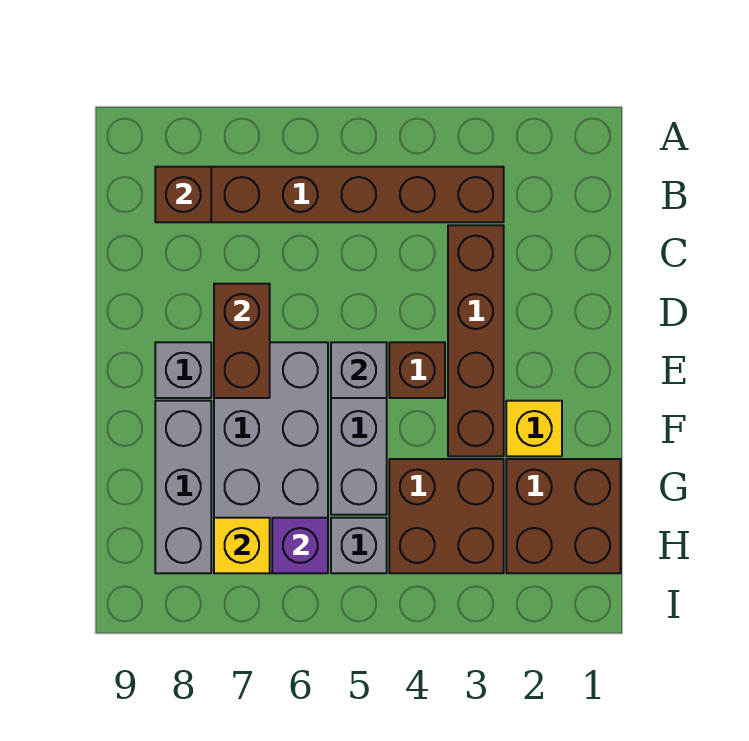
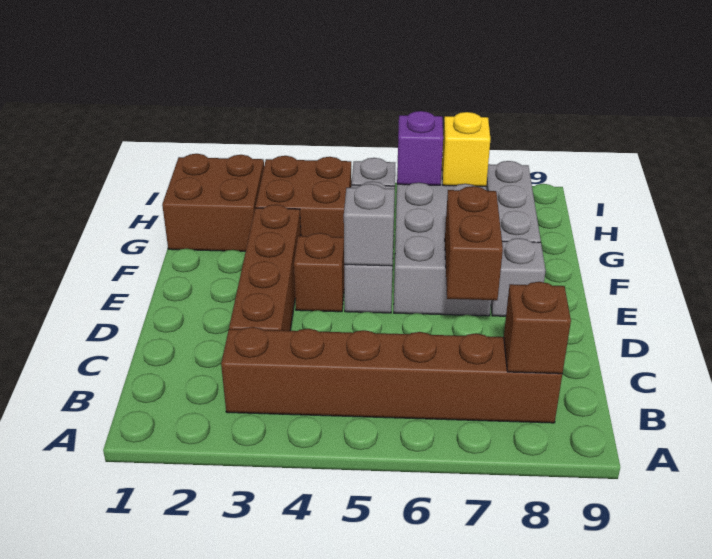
yellow brick F2 level 1 -> none

